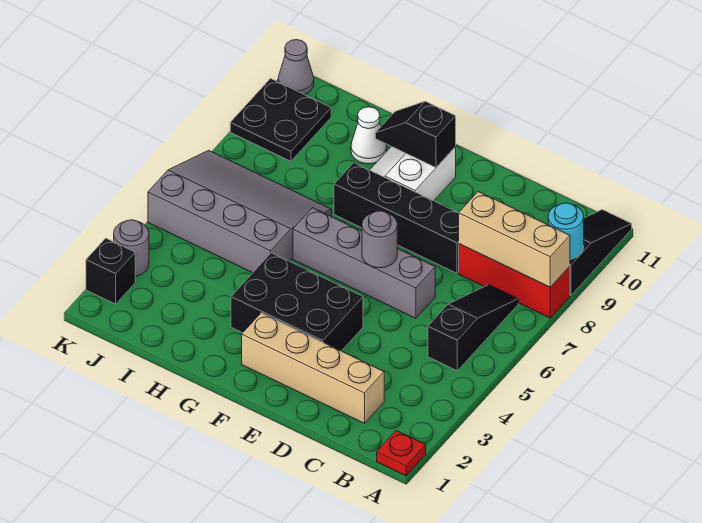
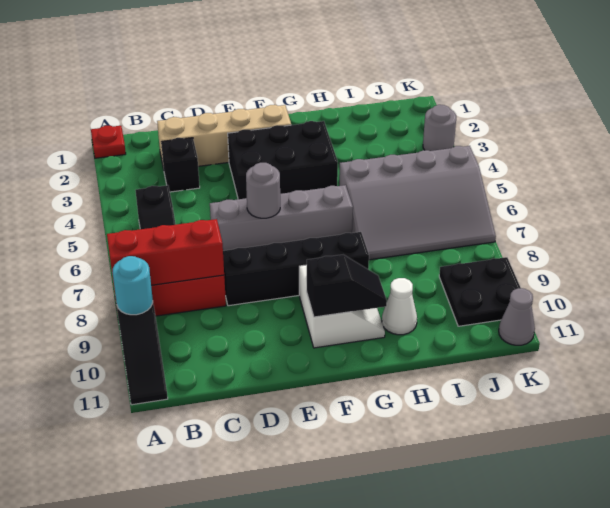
tan brick A8:C8 level 2 -> red brick A8:C8 level 2
black brick K2 level 1 -> black brick C3 level 1

